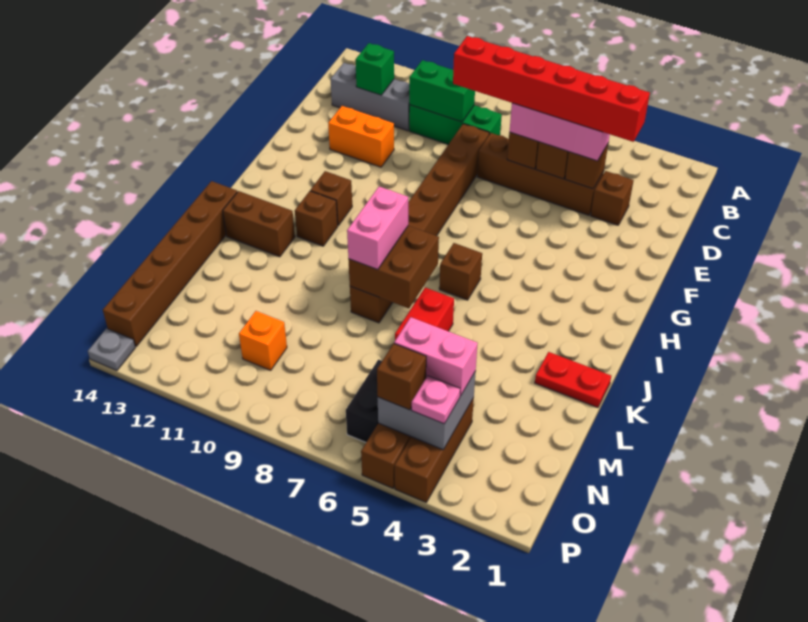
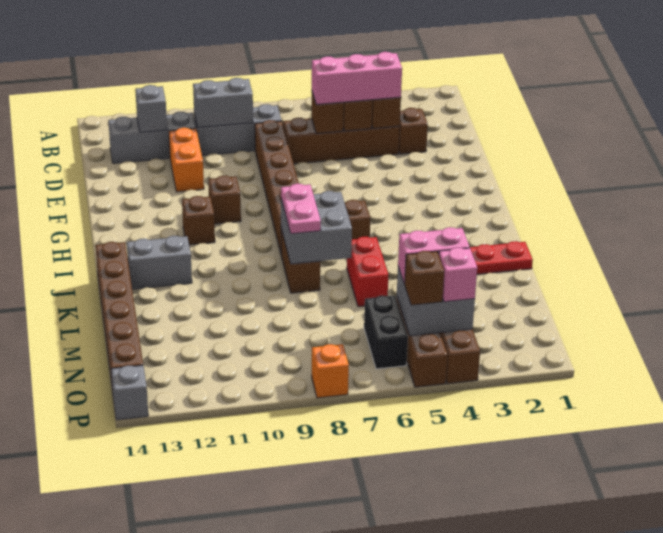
green brick C8:C10 level 1 -> grey brick C8:C10 level 1
green brick C9:C10 level 2 -> grey brick C9:C10 level 2
green brick C12 level 2 -> grey brick C12 level 2
red brick D3:D8 level 4 -> none
orange brick E11:E12 level 1 -> orange brick D11:E11 level 1
brown brick I11 level 1 -> brown brick G10 level 1
brown brick J7:K8 level 2 -> grey brick J7:K8 level 2
pink brick J8:K8 level 3 -> pink plate J8:K8 level 3
brown brick J12:J13 level 1 -> grey brick J12:J13 level 1
orange brick N10 level 1 -> orange brick P8 level 1
pink plate O4 level 3 -> pink brick O4 level 3
grey plate P14 level 1 -> grey brick P14 level 1

